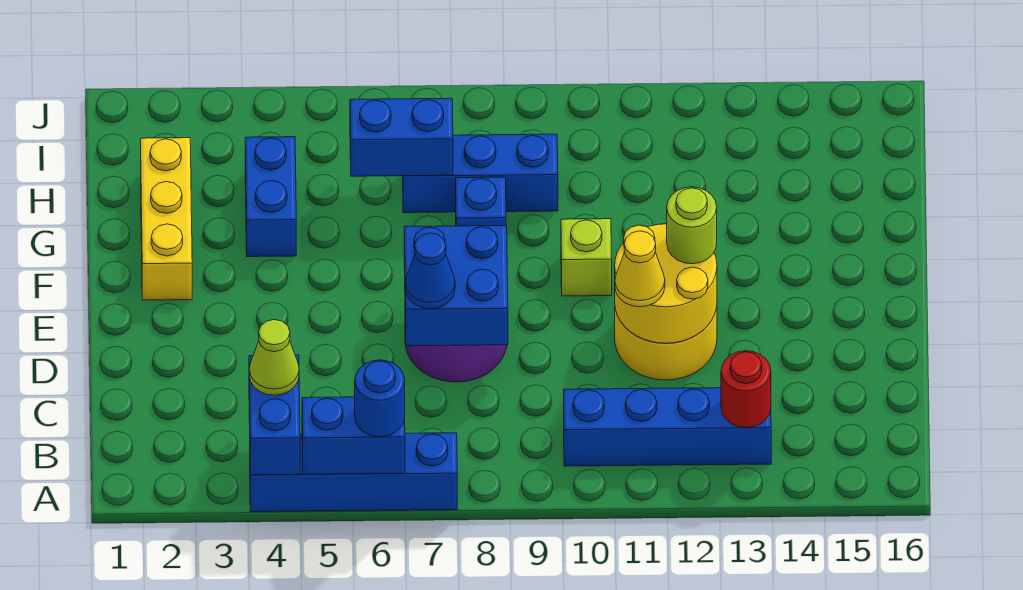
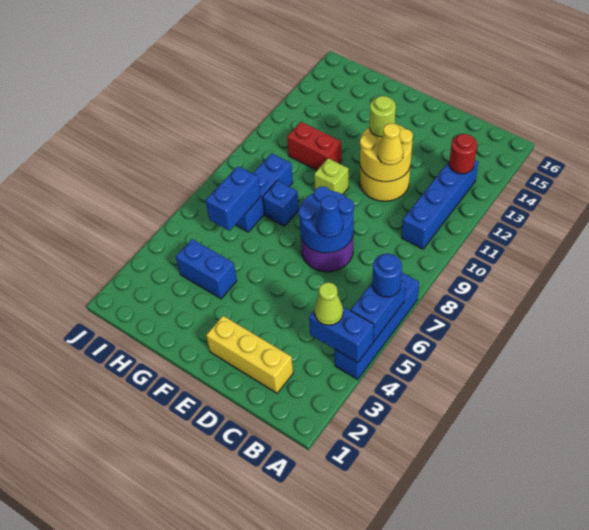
blue brick D7:E8 level 2 -> blue round brick D7:E8 level 2
yellow brick F2:H2 level 1 -> yellow brick C2:E2 level 1
none -> red brick G11:H11 level 1

